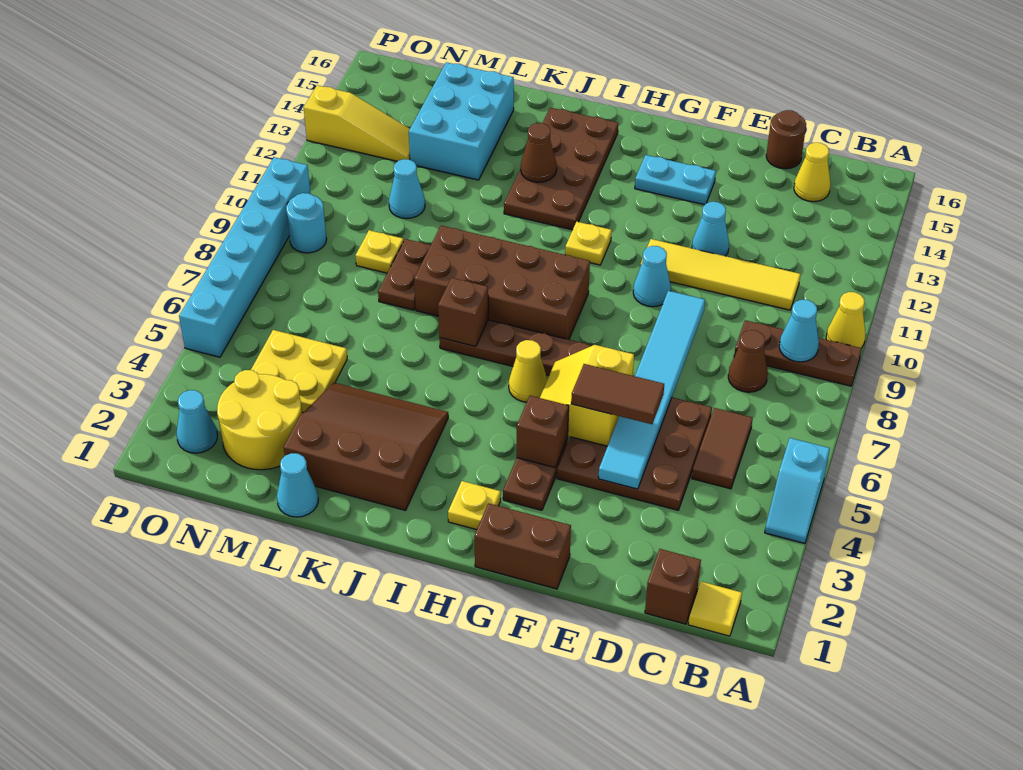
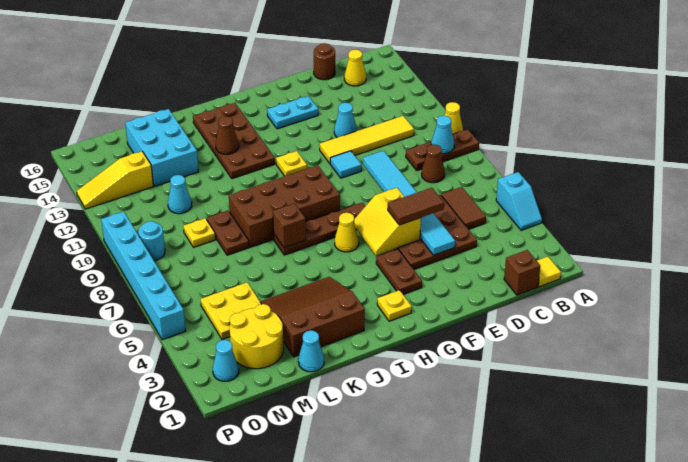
brown brick F1:G1 level 1 -> none
cyan cone F10 level 1 -> cyan tile F10 level 1
brown brick G4 level 2 -> none
yellow slope N13:P13 level 1 top P -> yellow slope N13:P13 level 1 top N

